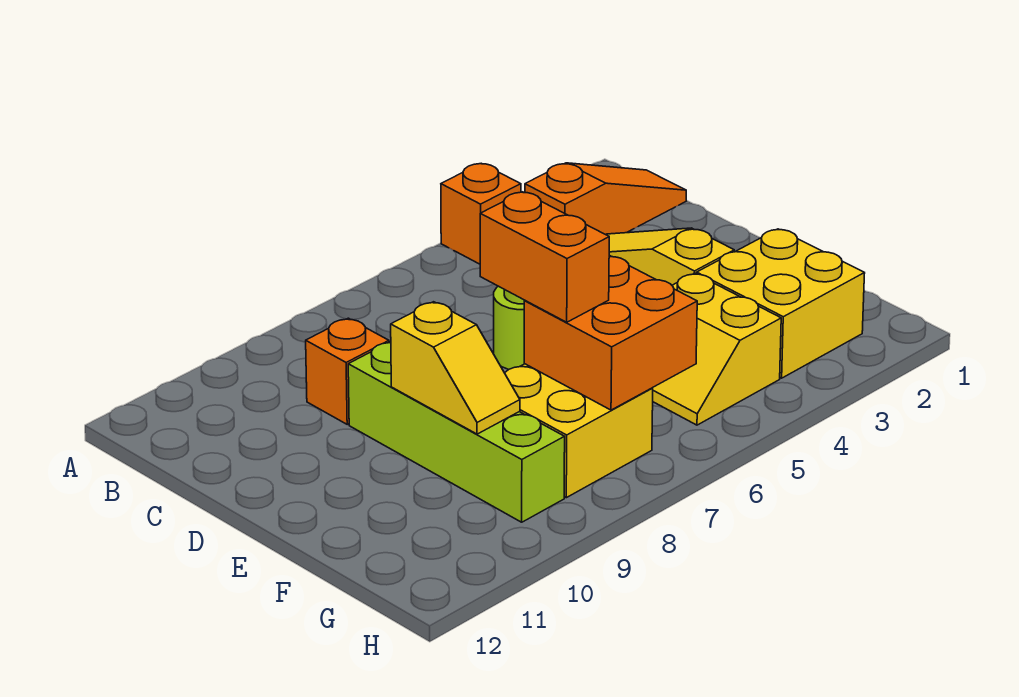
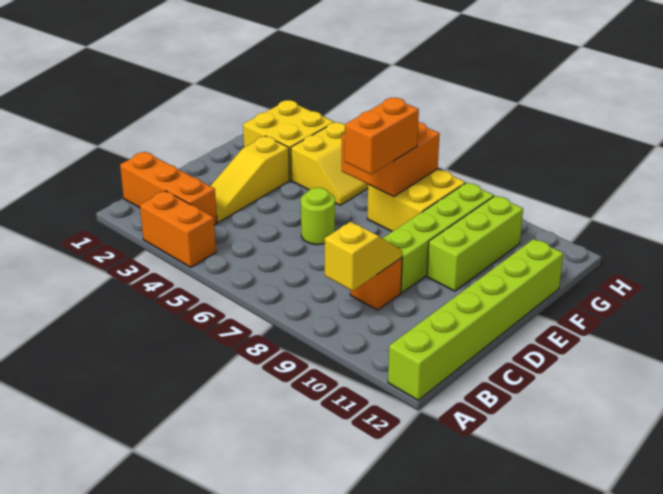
orange brick A4 level 1 -> orange brick A3:A4 level 1
none -> lime brick A12:F12 level 1
orange slope B1:B3 level 1 top 3 -> orange brick B1:B3 level 1
yellow slope E9:F9 level 2 top E -> yellow slope B9:C9 level 2 top B
none -> lime brick E10:G10 level 1

